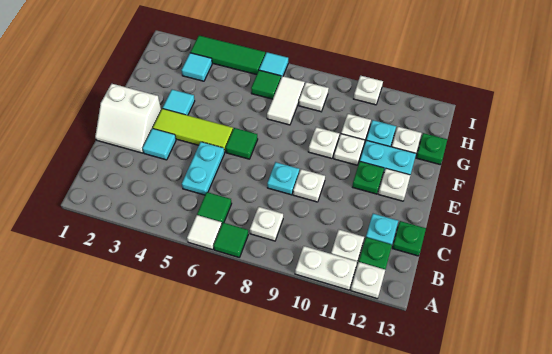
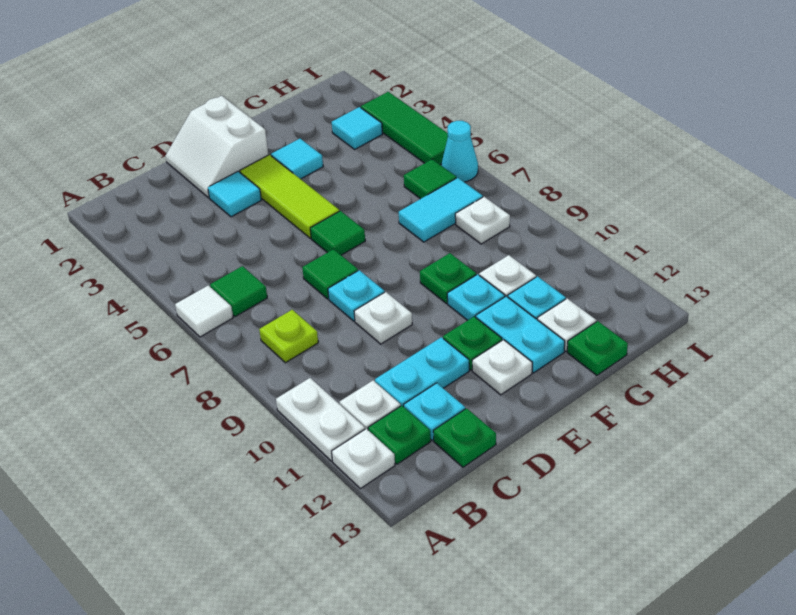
green tile A7 level 1 -> green tile D7 level 1
white plate B8 level 1 -> lime plate B8 level 1
cyan plate C5:D5 level 1 -> cyan plate C11:D11 level 1
white plate F9 level 1 -> green plate F9 level 1
white plate F10 level 1 -> cyan plate F10 level 1
white tile G7:H7 level 1 -> cyan tile G7:H7 level 1
cyan tile I6 level 1 -> cyan cone I6 level 1
white plate I10 level 1 -> none

